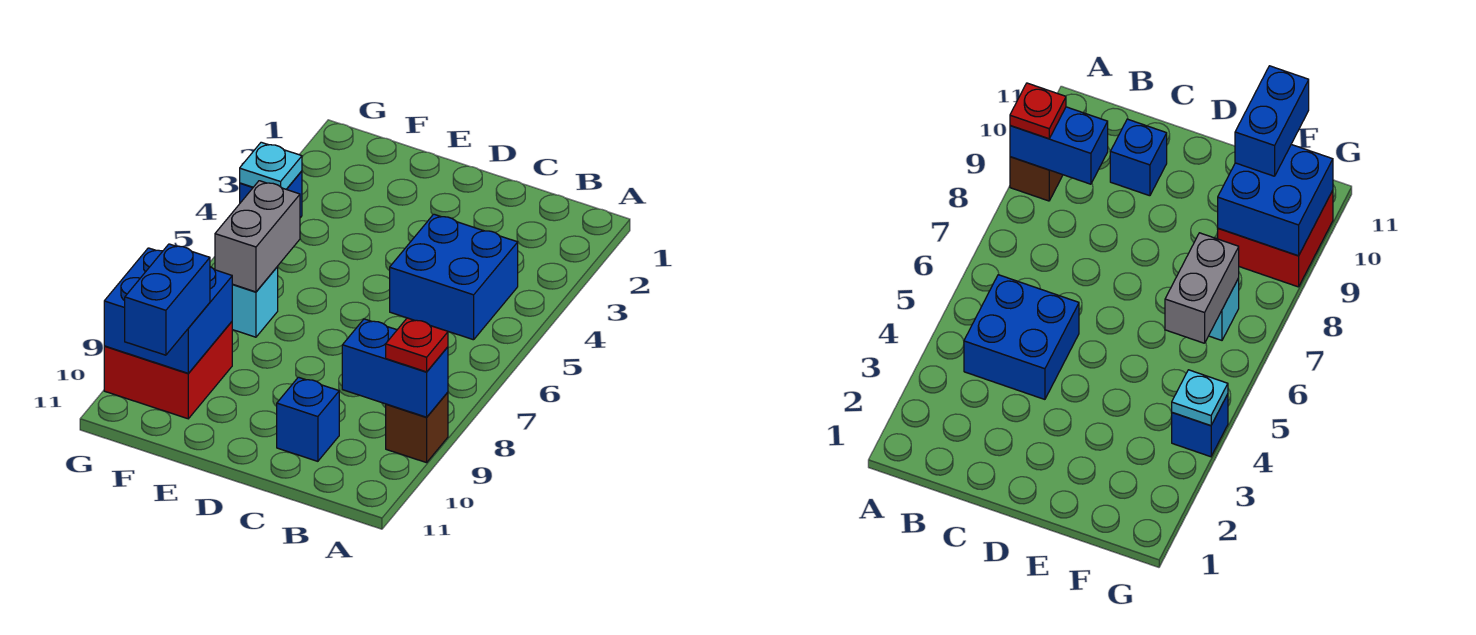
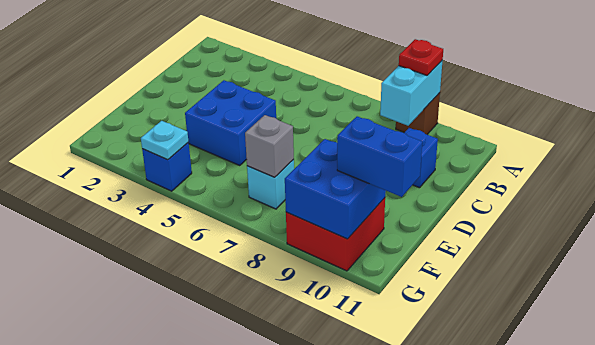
blue brick A9:B9 level 2 -> cyan brick A9:B9 level 2
blue brick B4:C5 level 1 -> blue brick D4:E5 level 1
grey brick F6:F7 level 2 -> grey brick F7 level 2

